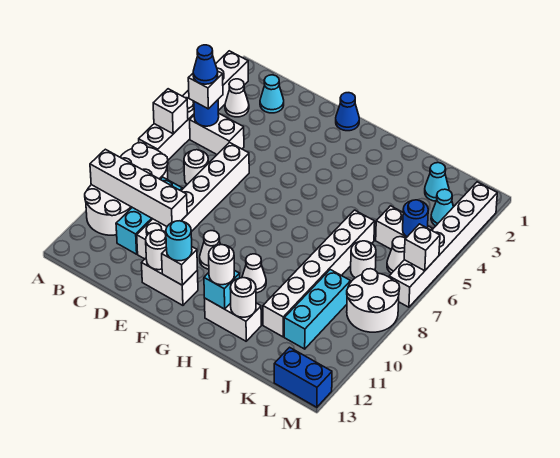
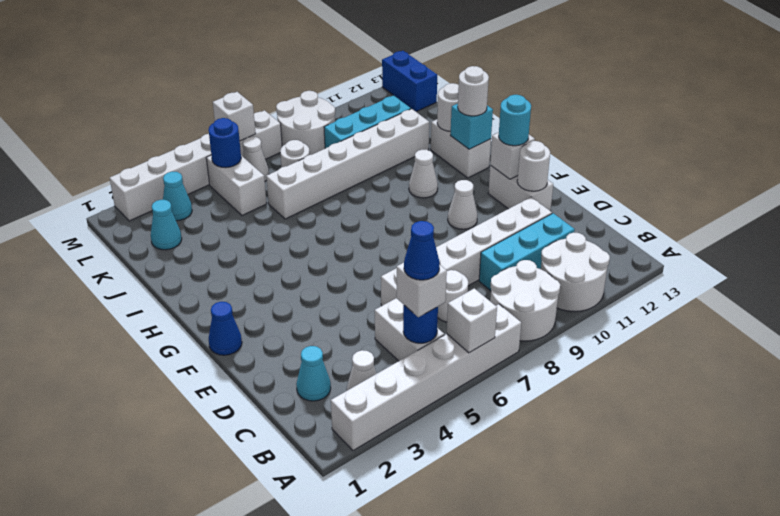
white brick A10:D10 level 2 -> none

